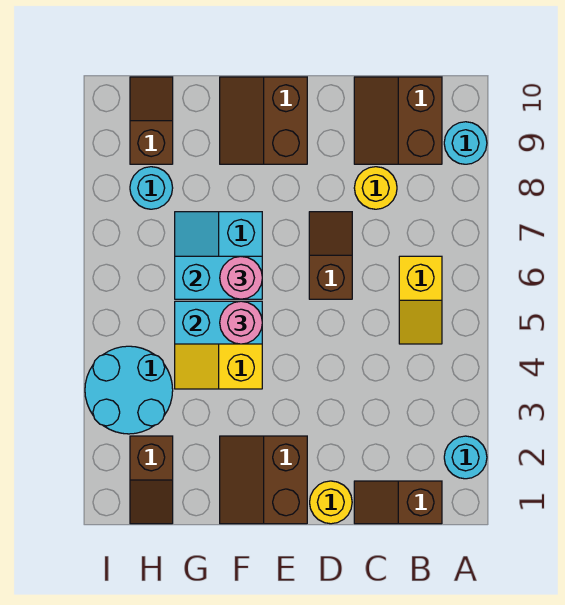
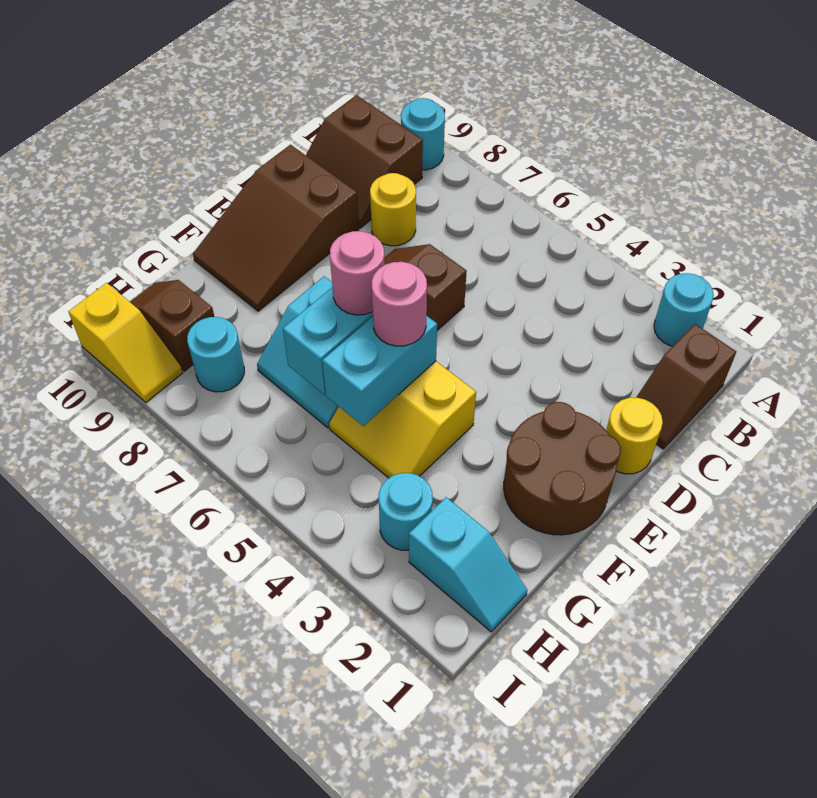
yellow slope B5:B6 level 1 top 6 -> yellow slope I9:I10 level 1 top 10
brown slope E1:F2 level 1 top E -> brown round brick E1:F2 level 1
brown slope E9:F10 level 1 top E -> brown slope D9:F10 level 1 top D
brown slope H1:H2 level 1 top 2 -> cyan slope H1:H2 level 1 top 2
cyan round brick H3:I4 level 1 -> cyan round brick H3 level 1

